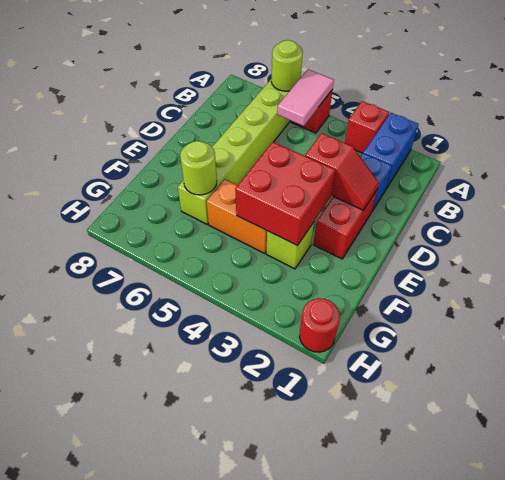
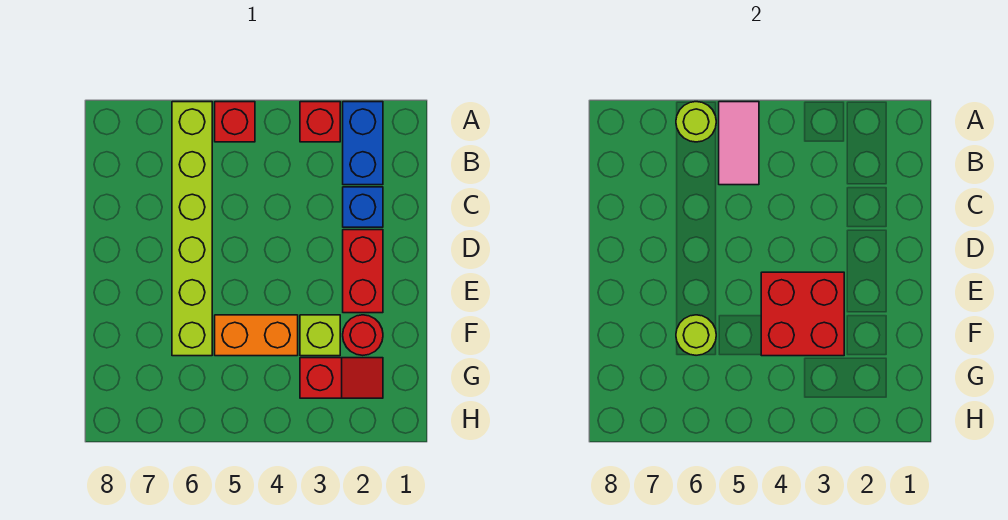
red slope D2:D3 level 2 top 3 -> red slope G2:G3 level 1 top 3
red round brick H1 level 1 -> red round brick F2 level 1

